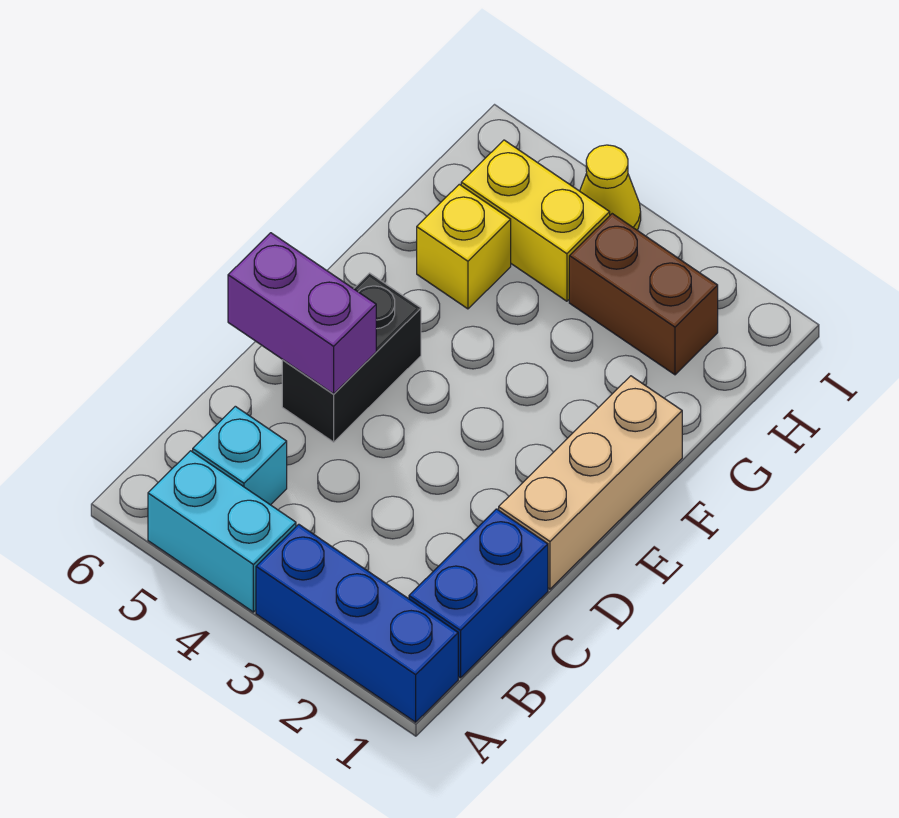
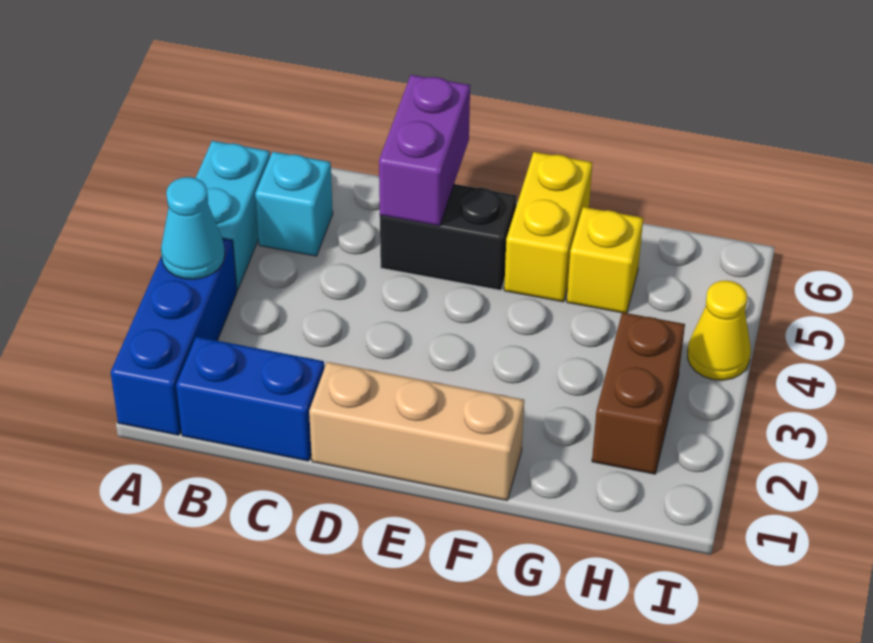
none -> cyan cone A3 level 2
yellow brick H4:H5 level 1 -> yellow brick F5:F6 level 1

